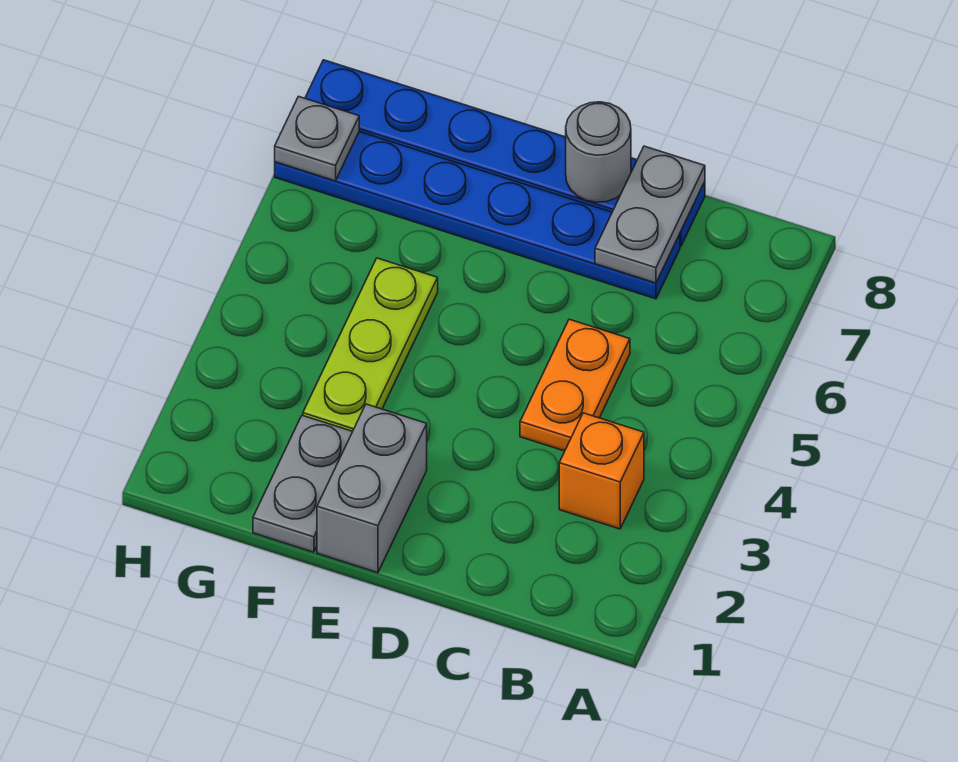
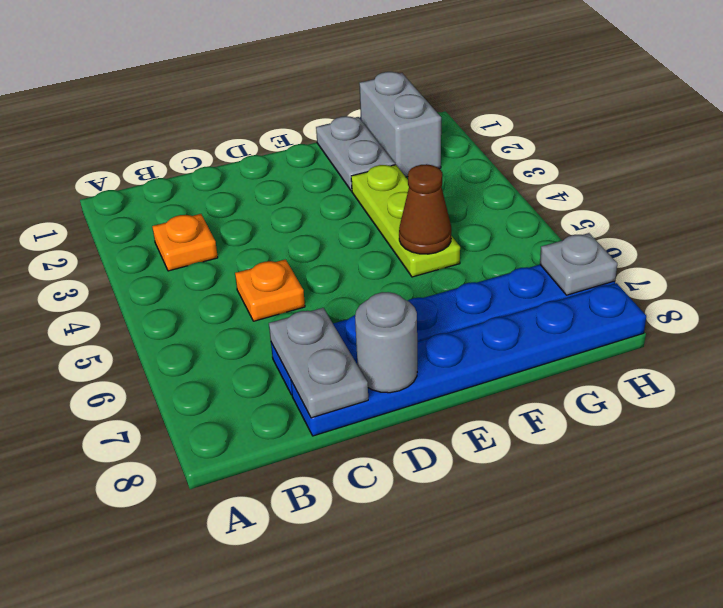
orange brick B3 level 1 -> orange plate B3 level 1
orange plate C4:C5 level 1 -> orange plate C5 level 1
grey brick E1:E2 level 1 -> grey brick G1:G2 level 1
none -> brown cone F5 level 2

